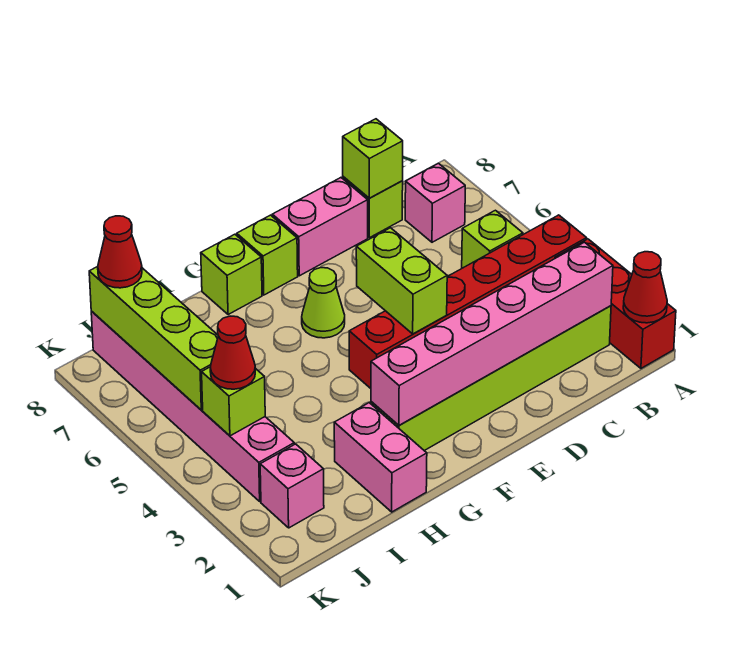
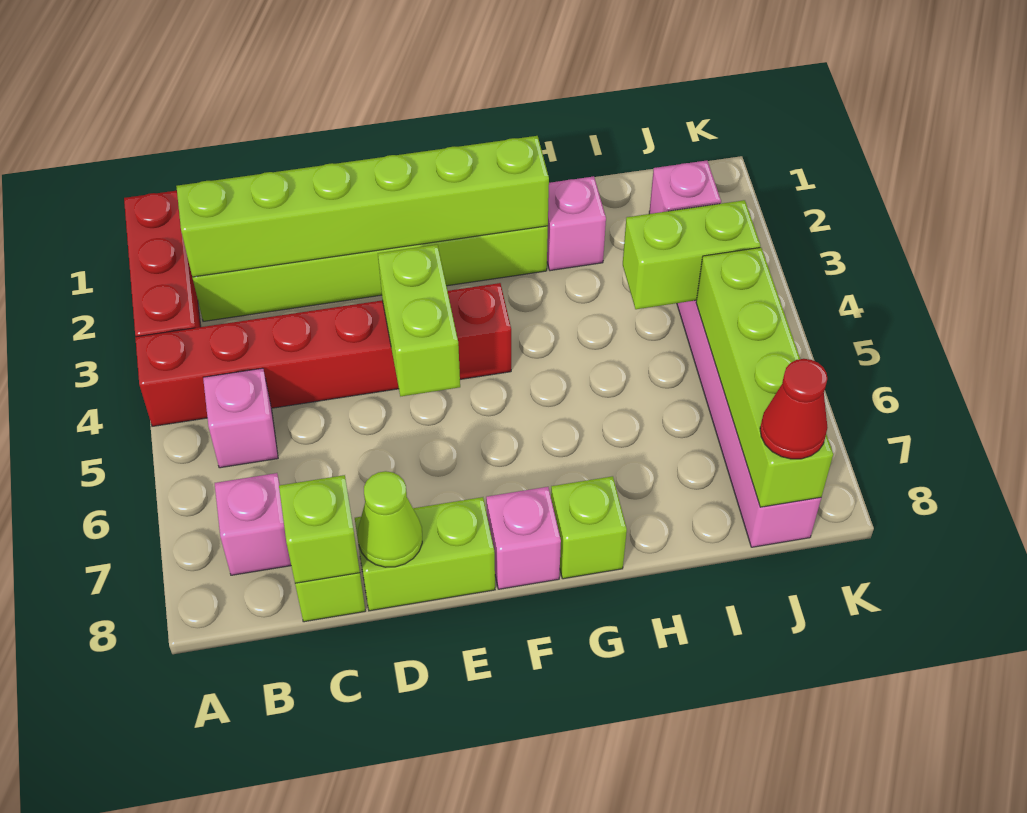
red cone A1 level 2 -> none
pink brick B2:G2 level 2 -> lime brick B2:G2 level 2
lime brick B5 level 1 -> pink brick B5 level 1
pink brick D8:E8 level 1 -> lime brick D8:E8 level 1
lime cone F6 level 1 -> lime cone D8 level 2
lime brick F8 level 1 -> pink brick F8 level 1
pink brick H1:H2 level 1 -> pink brick H2 level 1
lime brick J4 level 2 -> lime brick I4:J4 level 2
red cone J4 level 3 -> none

